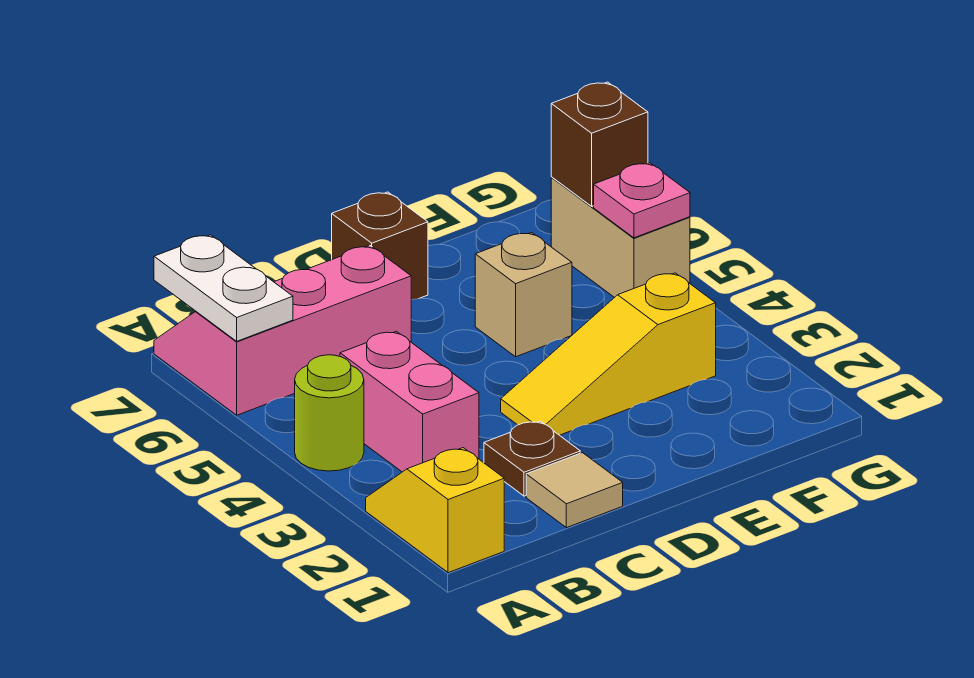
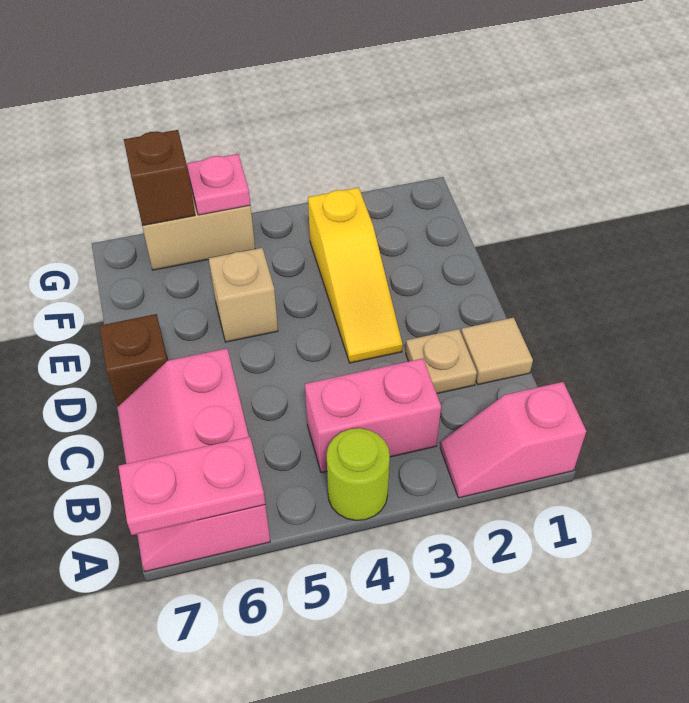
yellow slope A1:A2 level 1 top 1 -> pink slope A1:A2 level 1 top 1
white plate A6:A7 level 2 -> pink plate A6:A7 level 2
brown plate C2 level 1 -> tan plate C2 level 1

